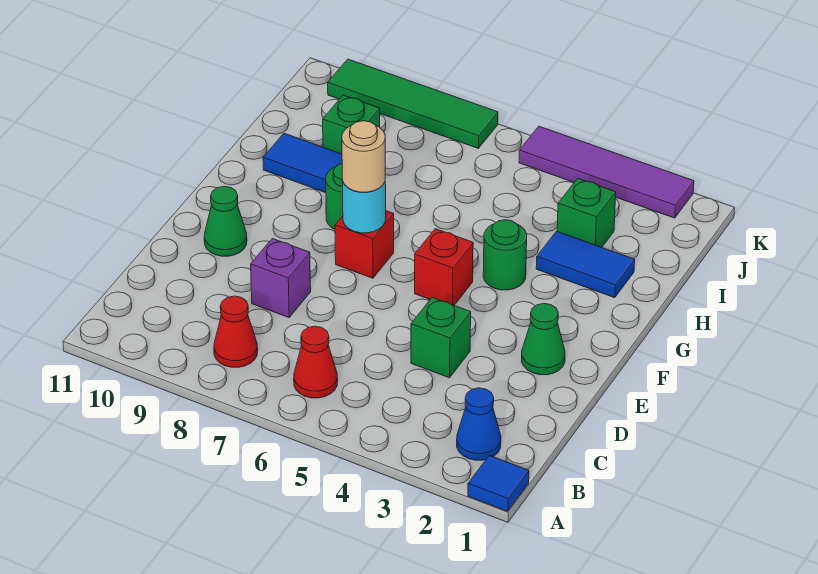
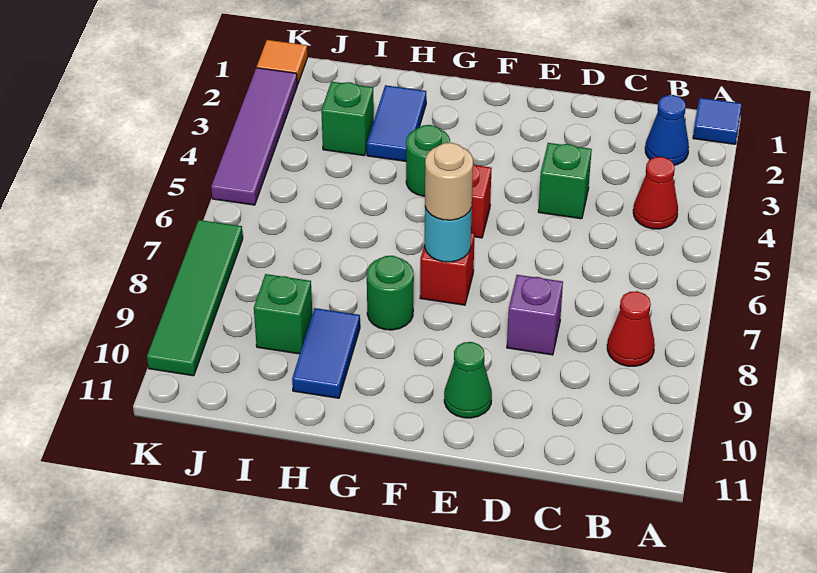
red cone B6 level 1 -> red cone B4 level 1
green cone E2 level 1 -> none
none -> orange tile K1 level 1

